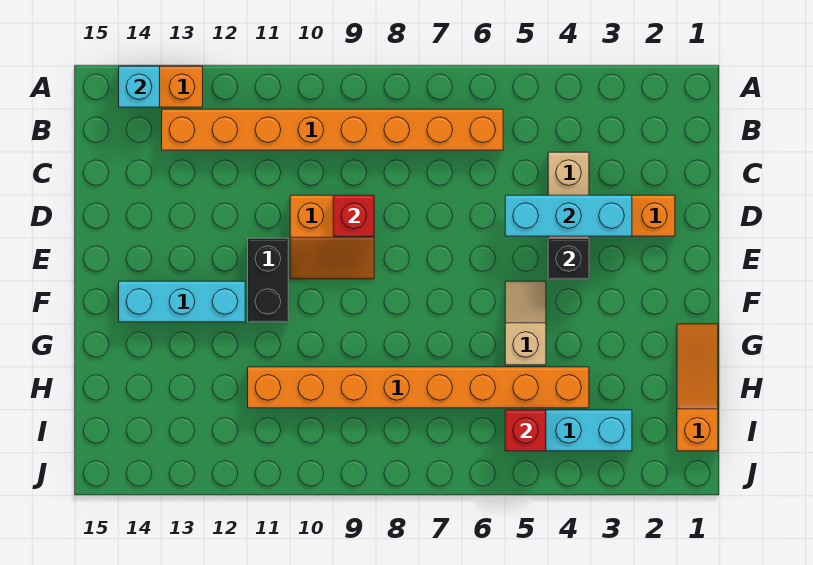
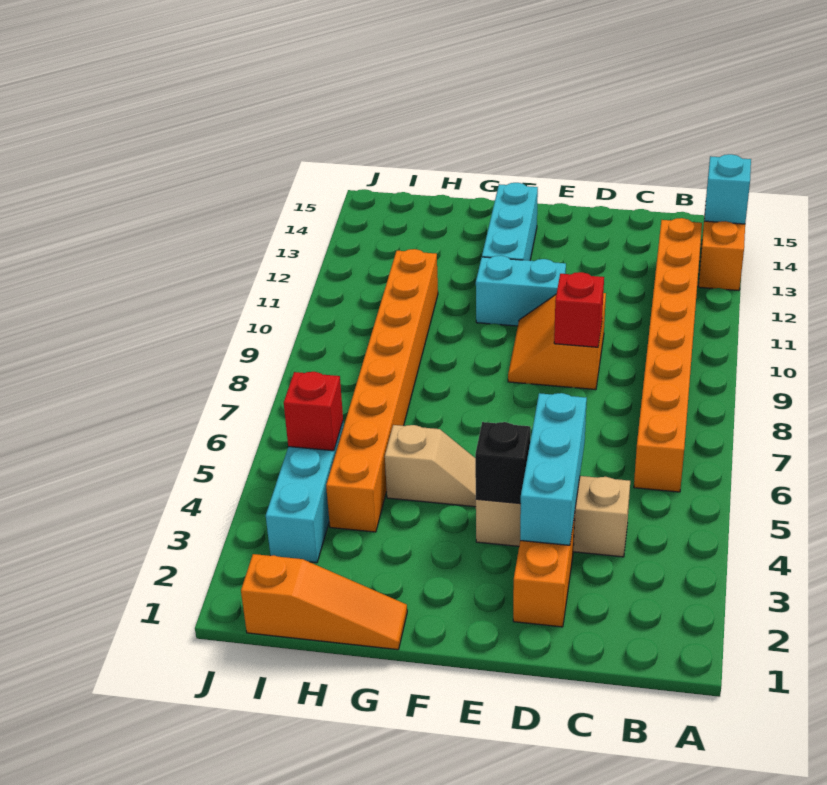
black brick E11:F11 level 1 -> cyan brick E11:F11 level 1

